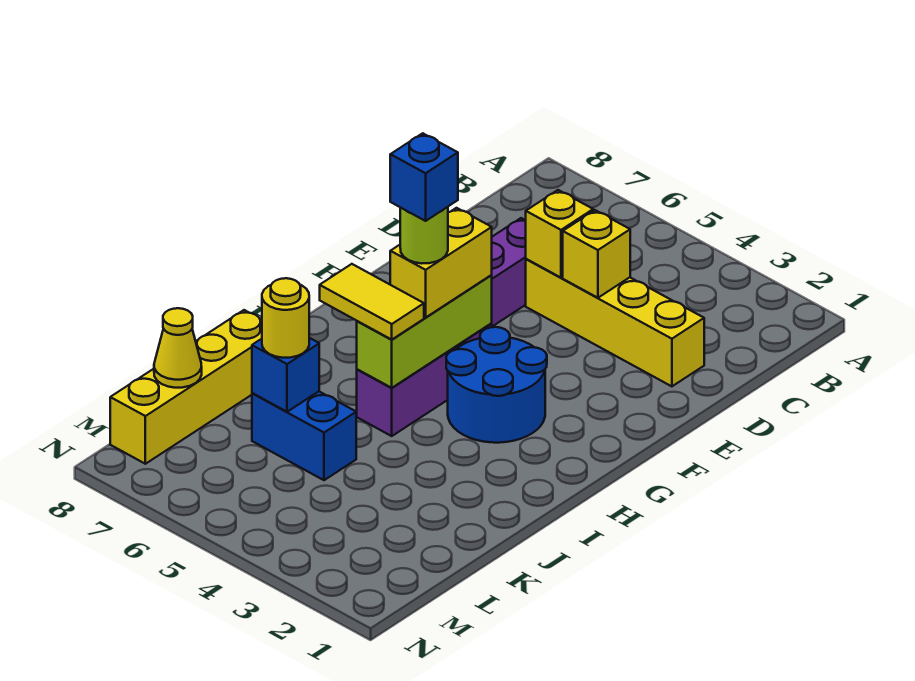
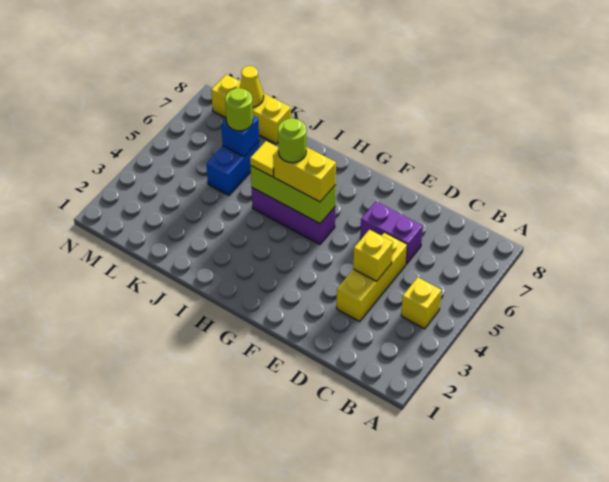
yellow brick D2:D5 level 1 -> yellow brick D3:D5 level 1
yellow brick D5 level 2 -> yellow brick B4 level 1
blue round brick G3:H4 level 1 -> none
blue brick H5 level 5 -> none
yellow tile I5:I6 level 3 -> yellow tile I5 level 3
yellow brick J8:M8 level 1 -> yellow brick K8:M8 level 1
yellow round brick K6 level 3 -> lime round brick K6 level 3

